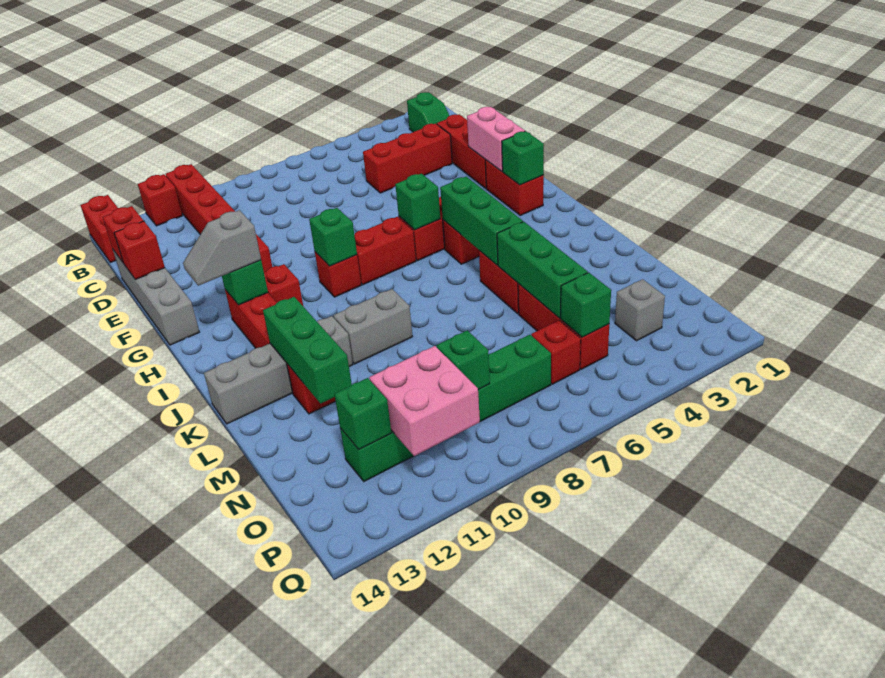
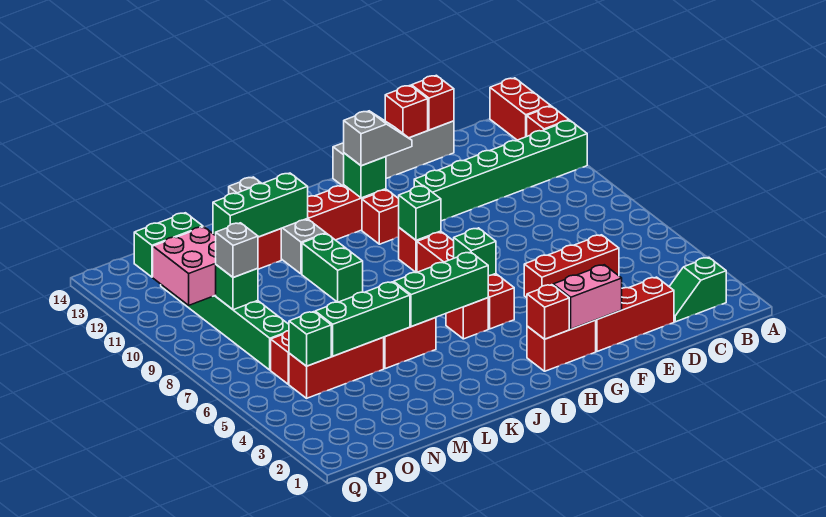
red brick A11:F11 level 1 -> green brick A11:F11 level 1
red brick A14:B14 level 1 -> red brick A13:A14 level 1
red brick D3:D5 level 1 -> red brick D5:F5 level 1
green brick H2 level 2 -> red brick H2 level 2
grey slope H12:H13 level 3 top 12 -> grey slope G12:H12 level 3 top H
grey brick K9:K10 level 1 -> green brick K9:K10 level 1
grey brick O3 level 1 -> grey brick O9 level 3
green brick O12 level 2 -> green brick O12:P12 level 2

